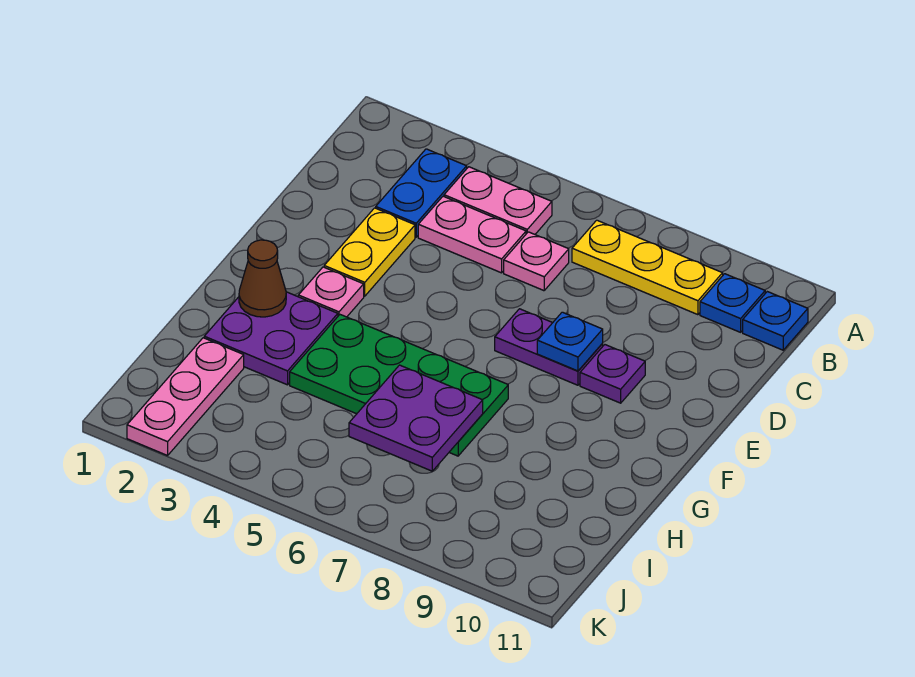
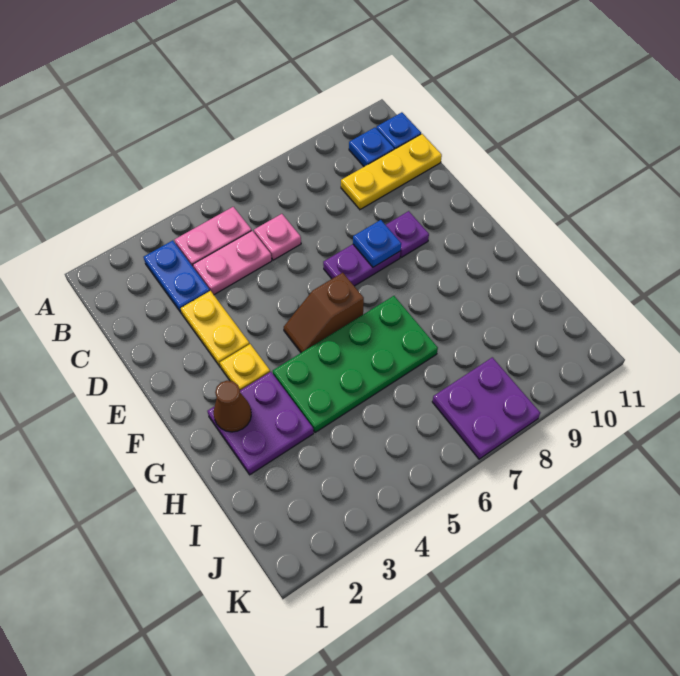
yellow plate B7:B9 level 1 -> yellow plate C9:C11 level 1
pink plate F3 level 1 -> yellow plate F3 level 1
none -> brown slope F5:F6 level 1 top 6
purple plate H6:I7 level 2 -> purple plate J7:K8 level 1
pink plate I2:K2 level 1 -> none

